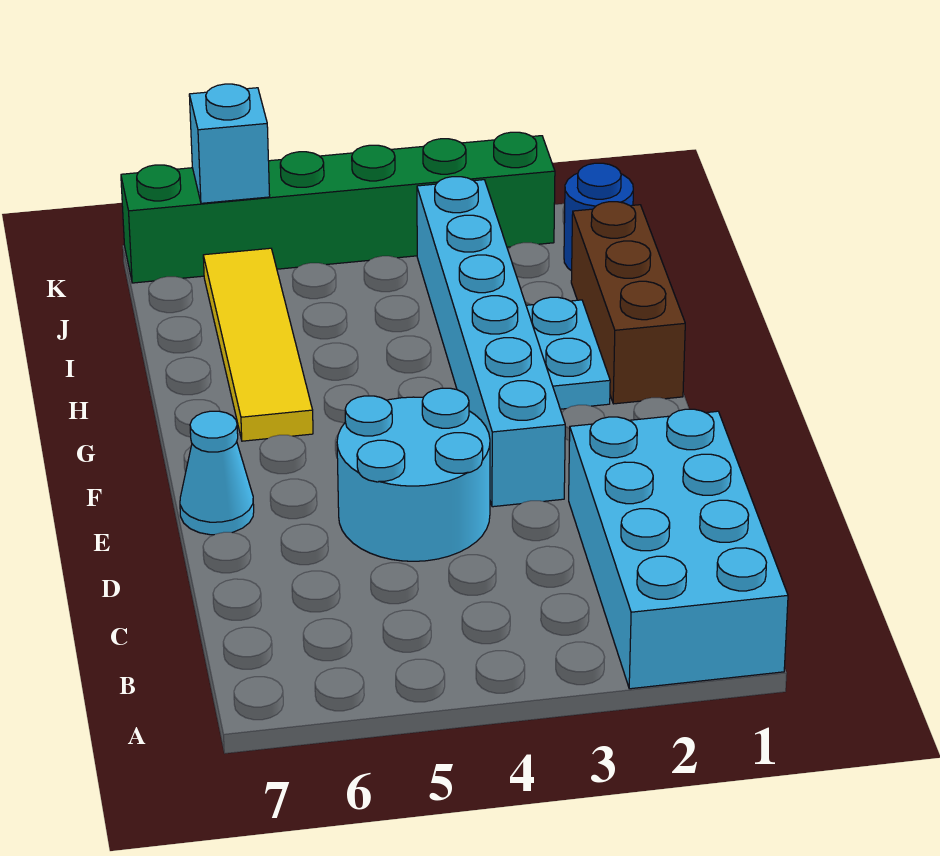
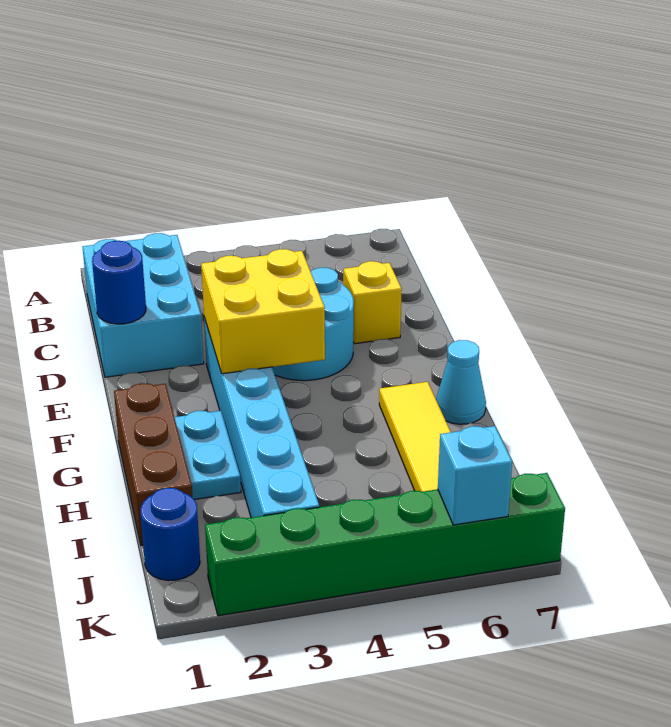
cyan brick A1:D2 level 1 -> cyan brick B1:D2 level 1
none -> blue round brick D1 level 2
none -> yellow brick D6 level 1
none -> yellow brick E3:F4 level 2
cyan cone E7 level 1 -> cyan cone G7 level 1

